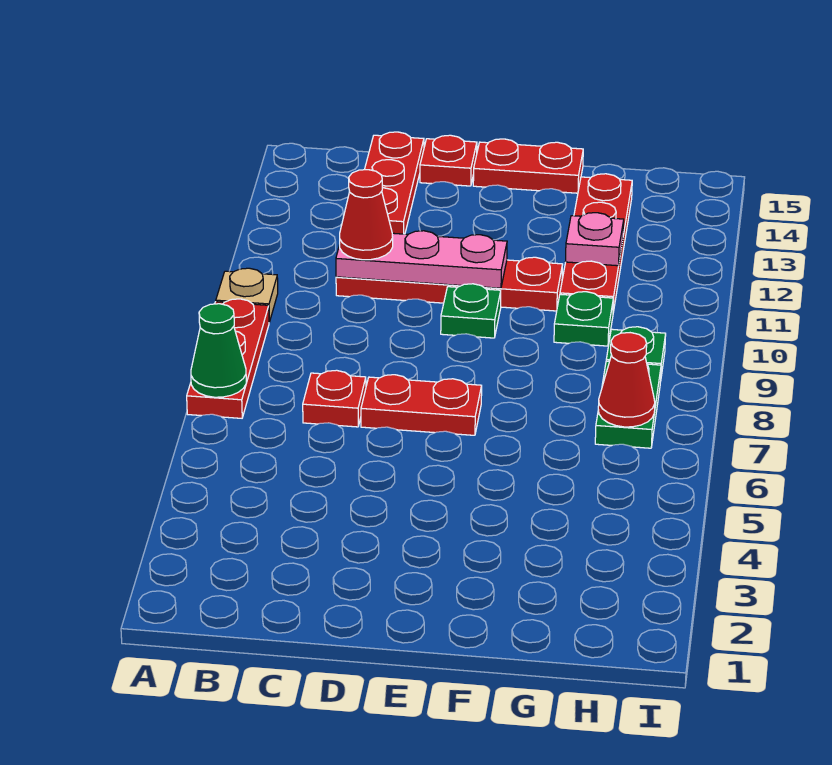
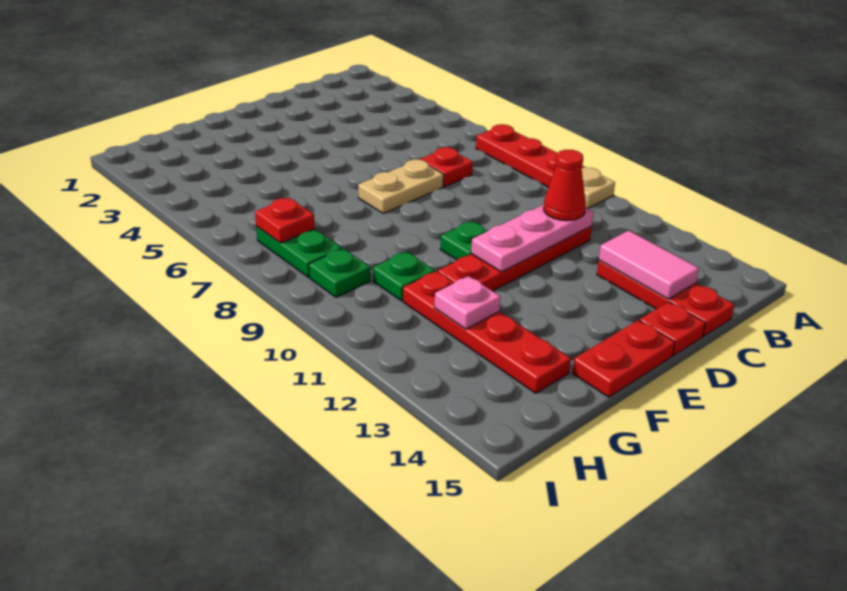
green cone A7 level 2 -> none
none -> pink tile C13:C14 level 2
red plate D7:E7 level 1 -> tan plate D7:E7 level 1
red cone H7 level 2 -> red plate H7 level 2

